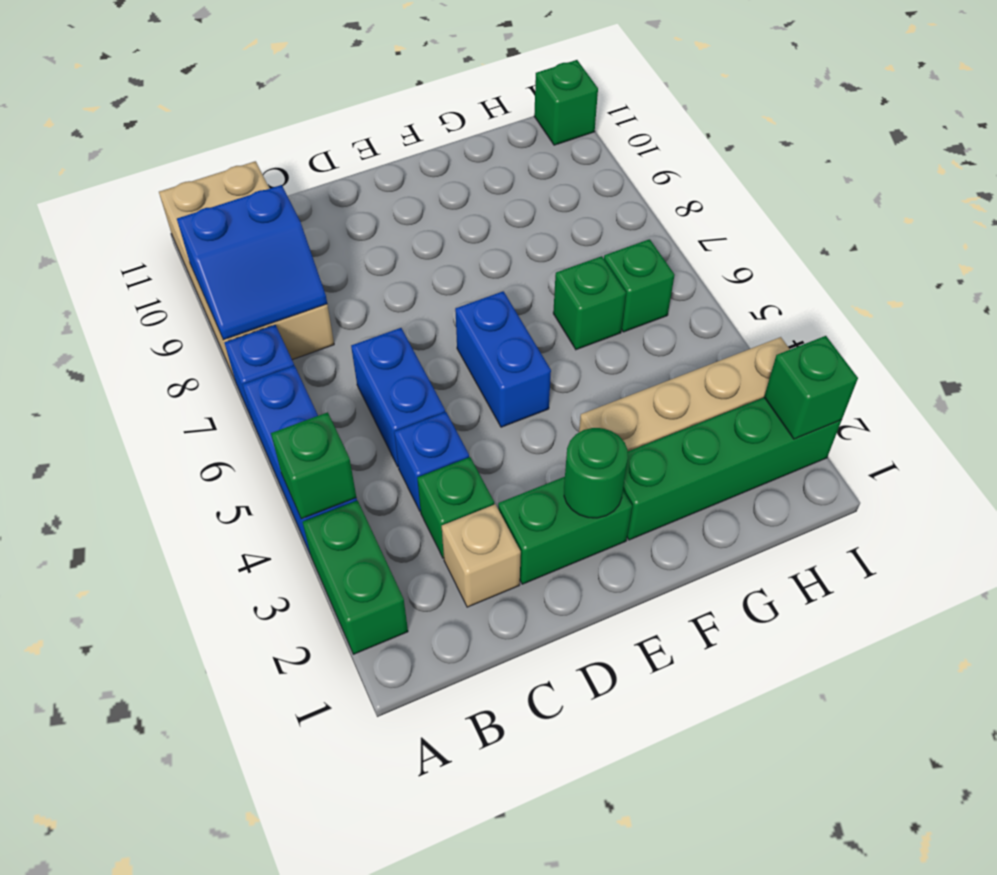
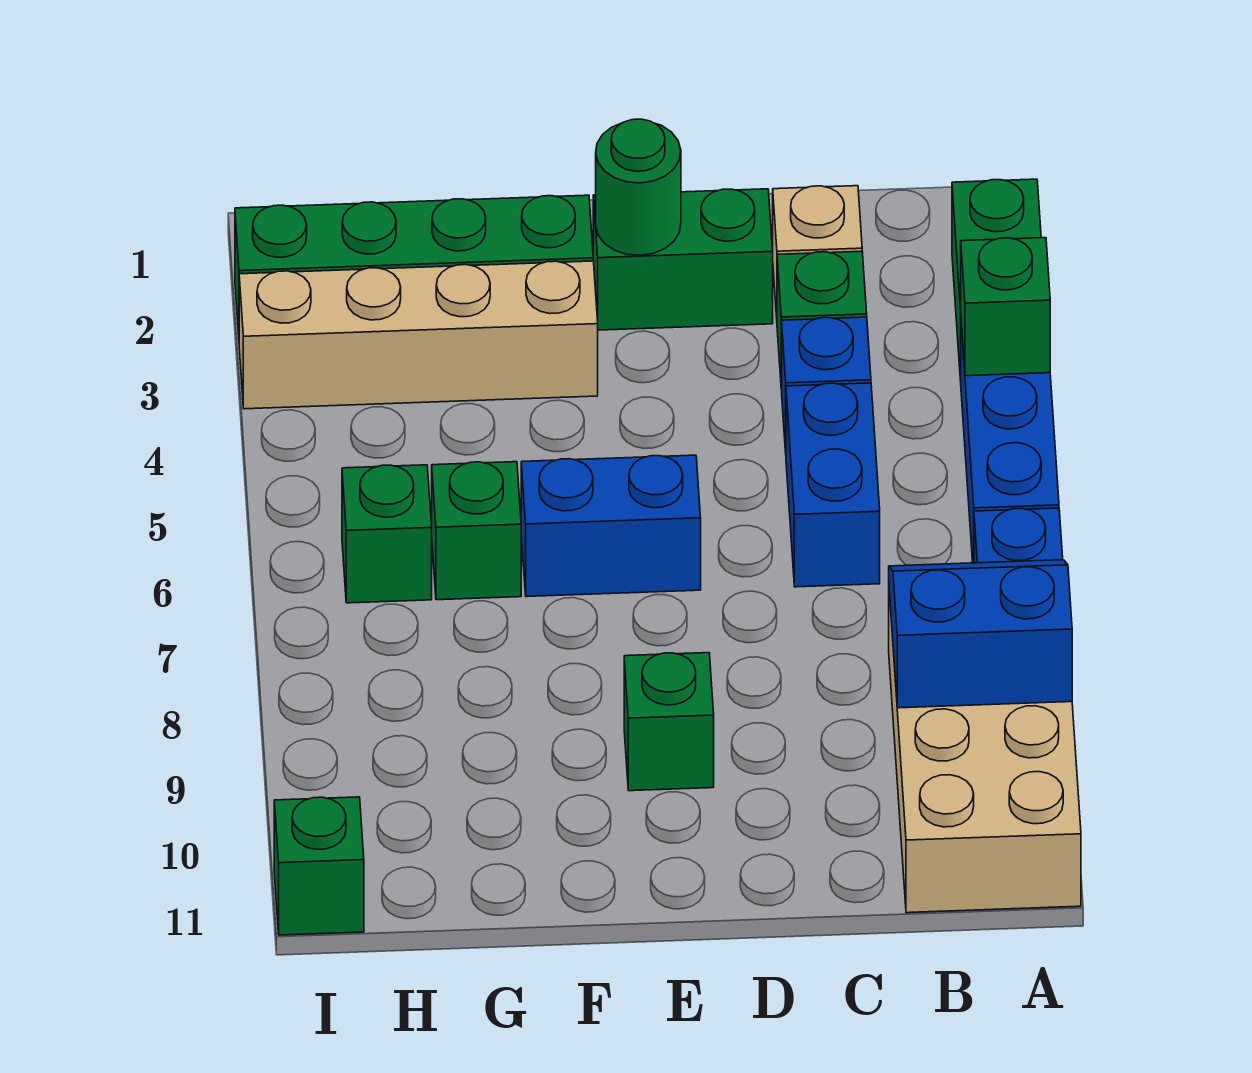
blue brick E5:E6 level 1 -> blue brick E6:F6 level 1
green brick I2 level 2 -> green brick E9 level 1

